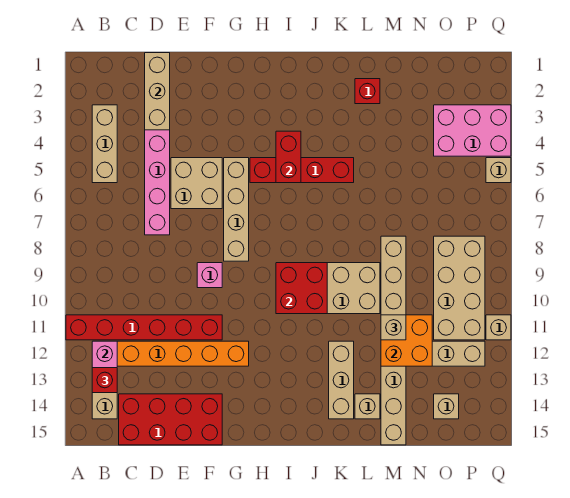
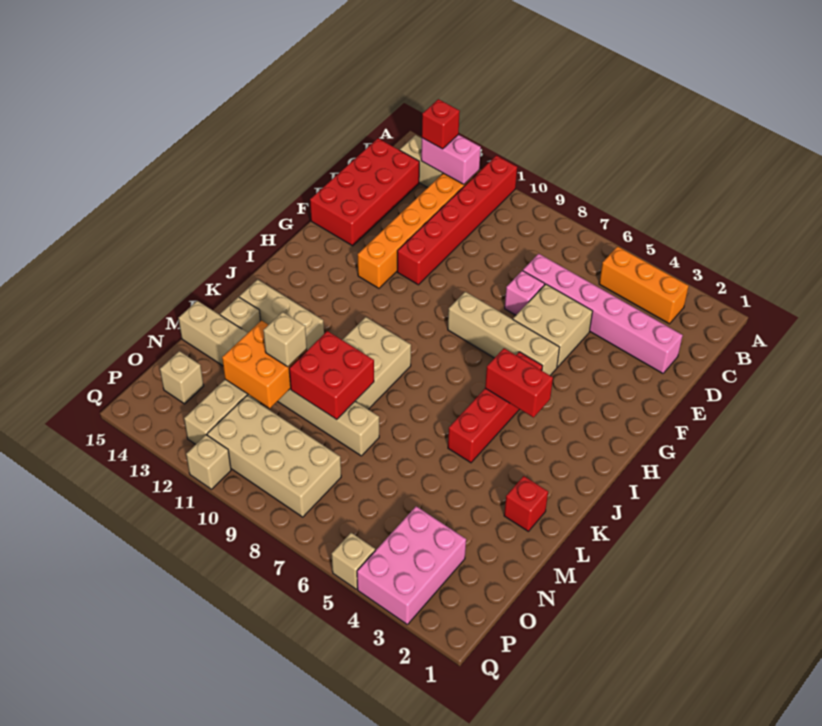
tan brick B3:B5 level 1 -> orange brick B3:B5 level 1
tan brick D1:D3 level 2 -> none
pink brick F9 level 1 -> pink brick E7 level 1
red brick I9:J10 level 2 -> red brick L9:M10 level 2

